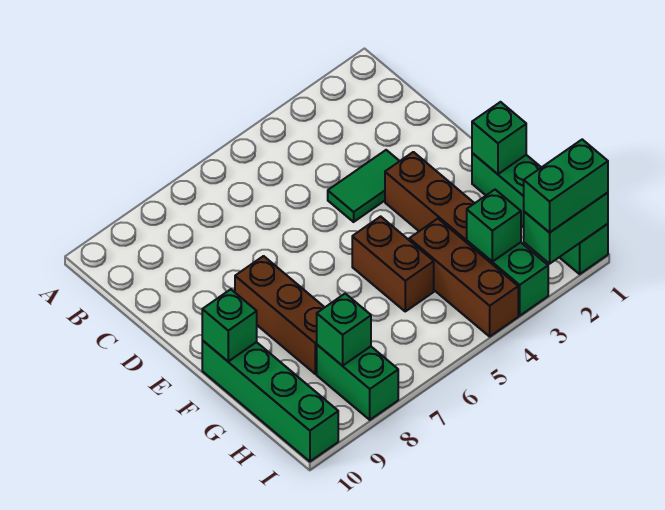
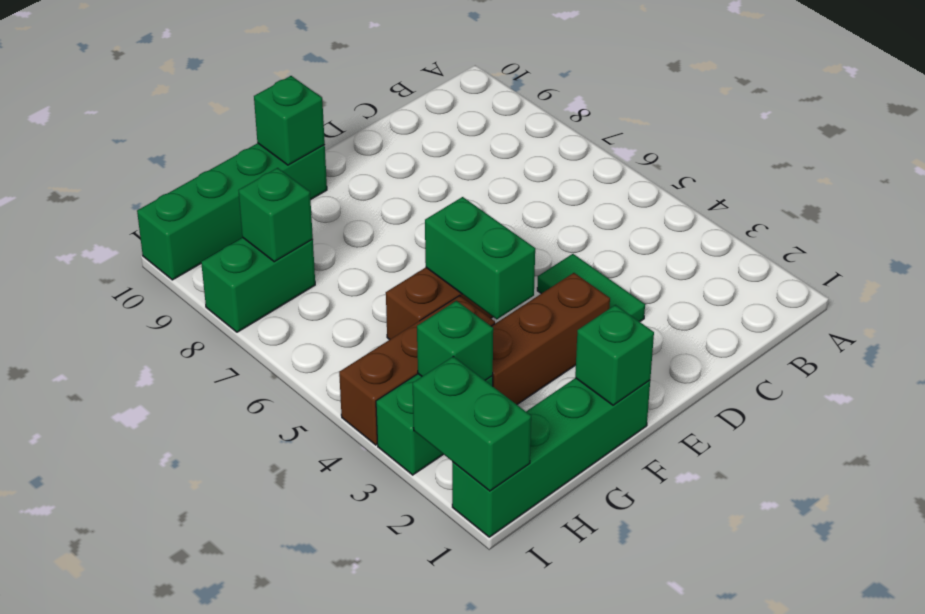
brown brick E8:G8 level 1 -> none
green brick I1:I2 level 3 -> green brick F4:F5 level 2

